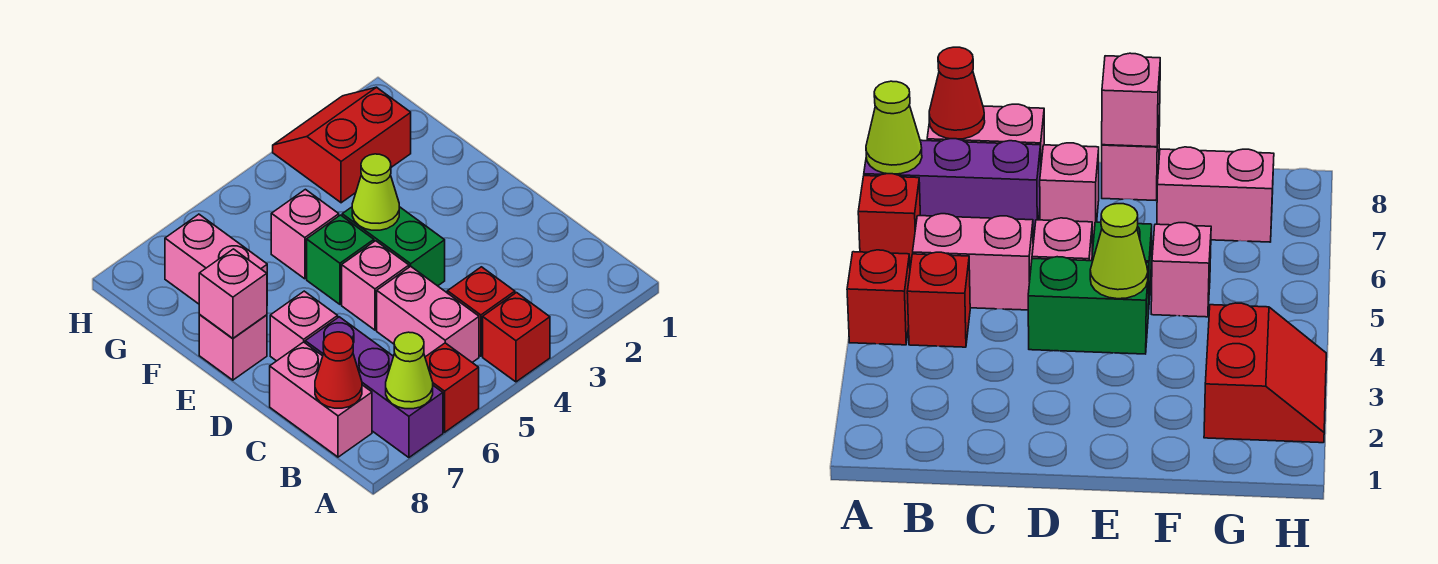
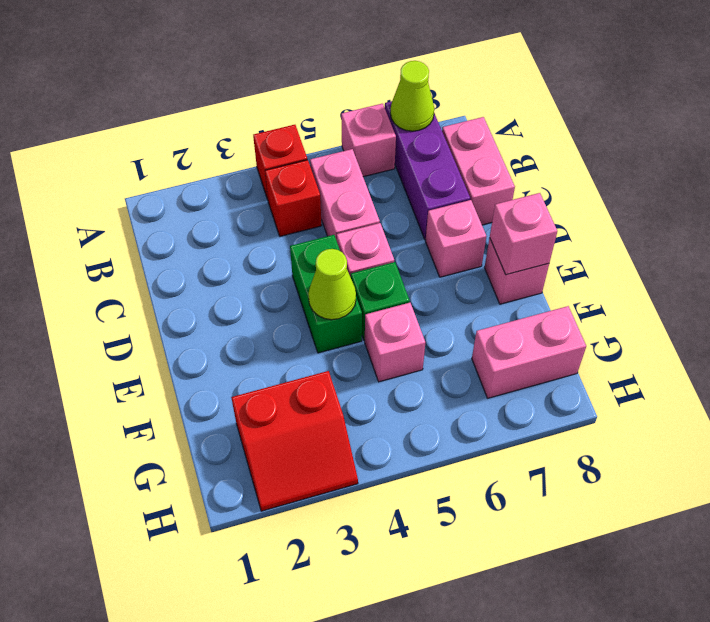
red brick A6 level 1 -> pink brick A6 level 1
red cone B8 level 2 -> none
pink brick F7:G7 level 1 -> pink brick G7:G8 level 1

